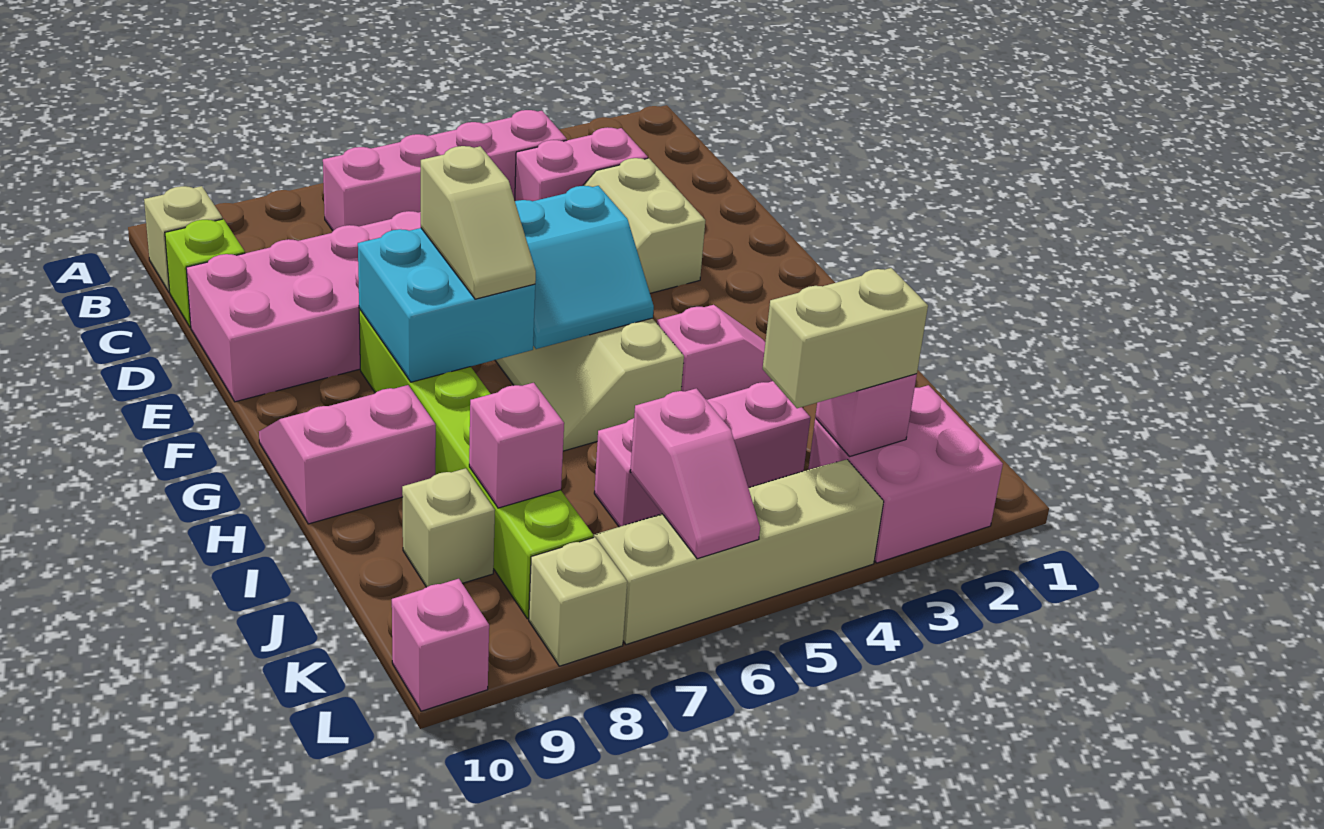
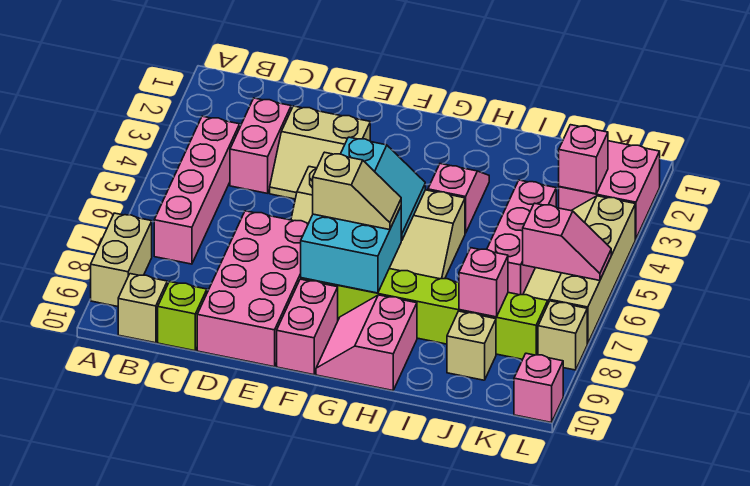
none -> pink brick F9:F10 level 1
tan brick K3:K4 level 3 -> tan brick A8:A9 level 1

